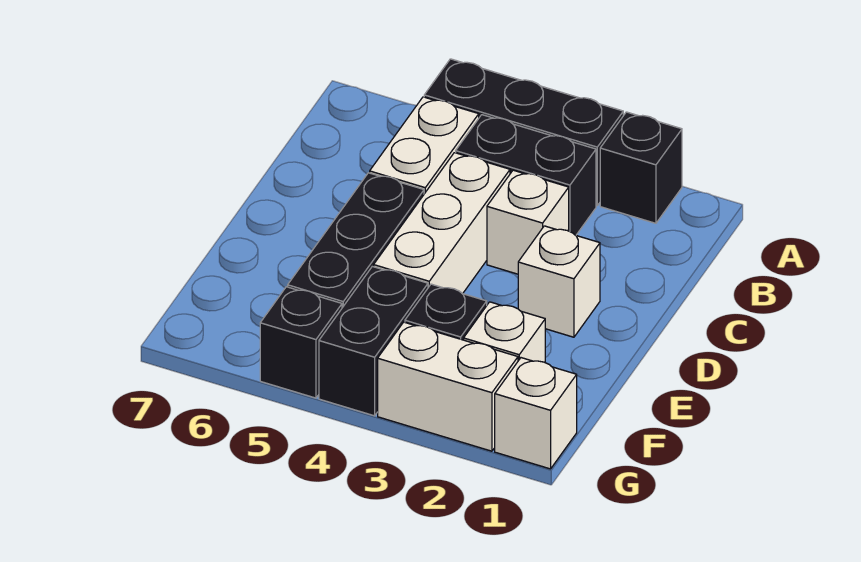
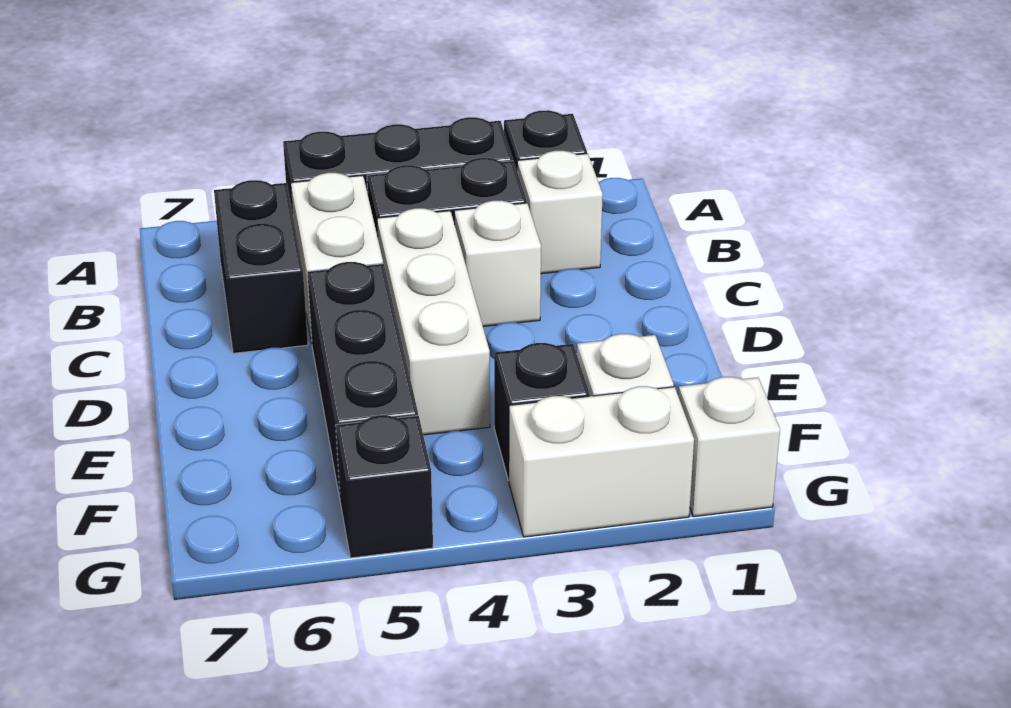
white brick D2 level 1 -> white brick B2 level 1
black brick F4:G4 level 1 -> black brick B6:C6 level 1

